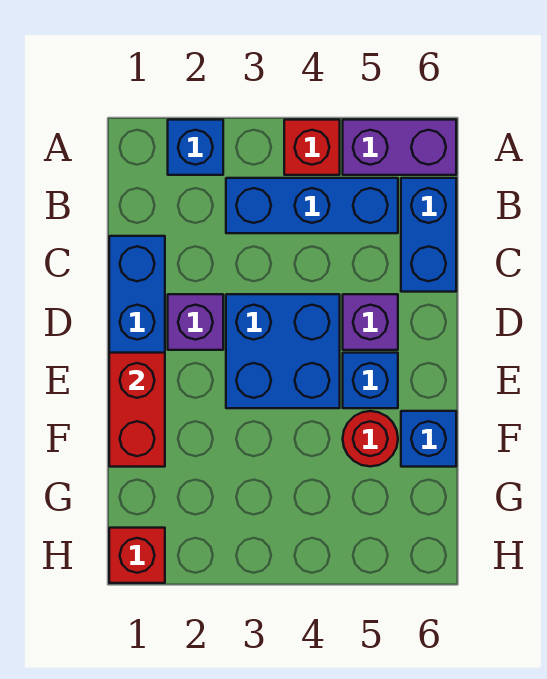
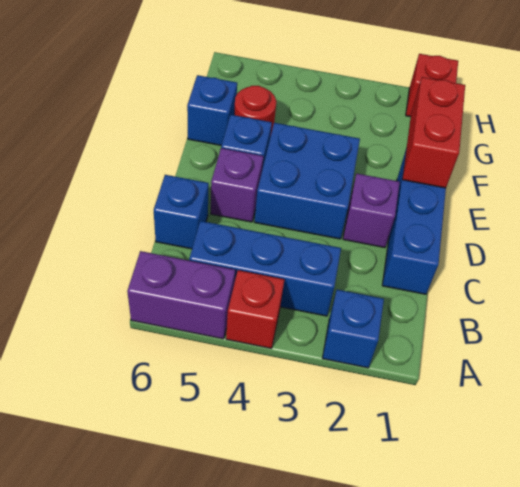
blue brick B6:C6 level 1 -> blue brick C6 level 1

